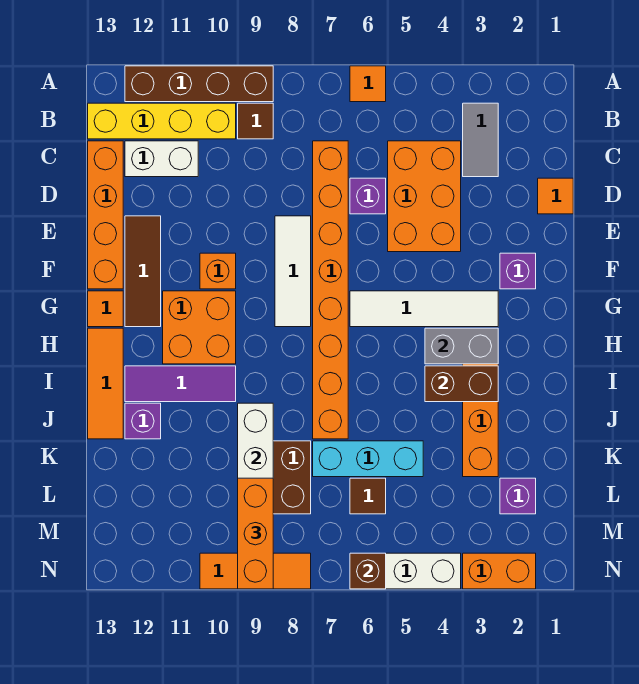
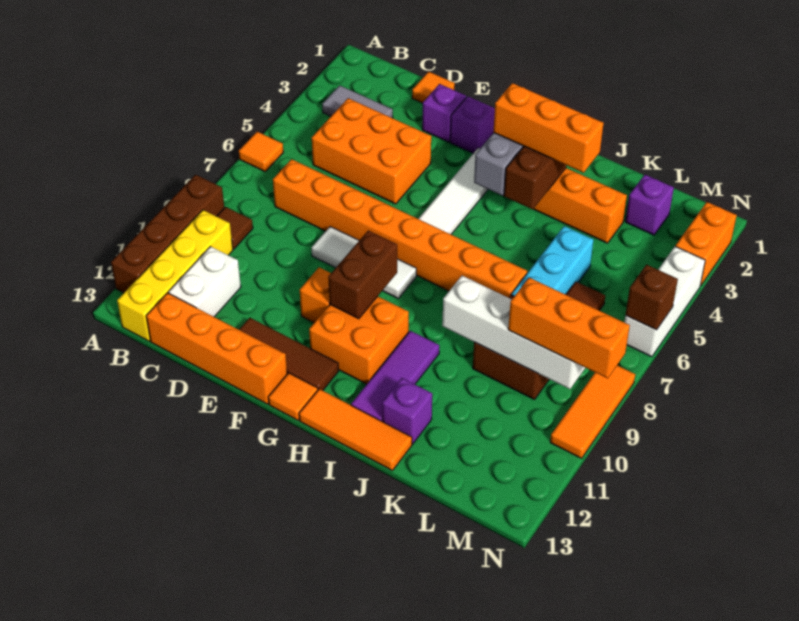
purple brick D6 level 1 -> purple brick E2 level 1
none -> brown brick G9:G10 level 2
none -> orange brick H3:J3 level 3

